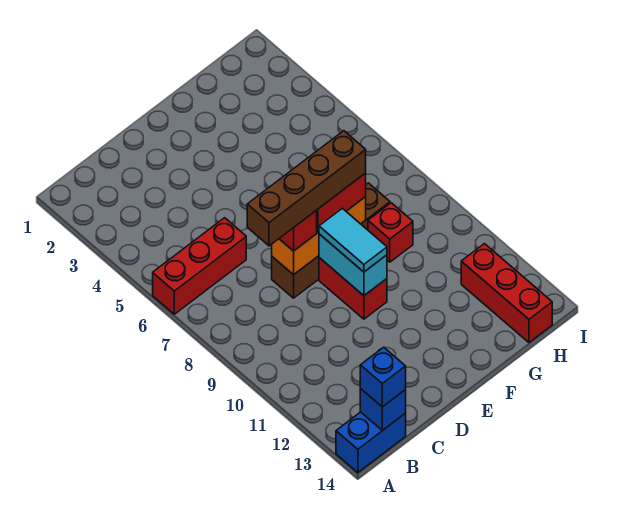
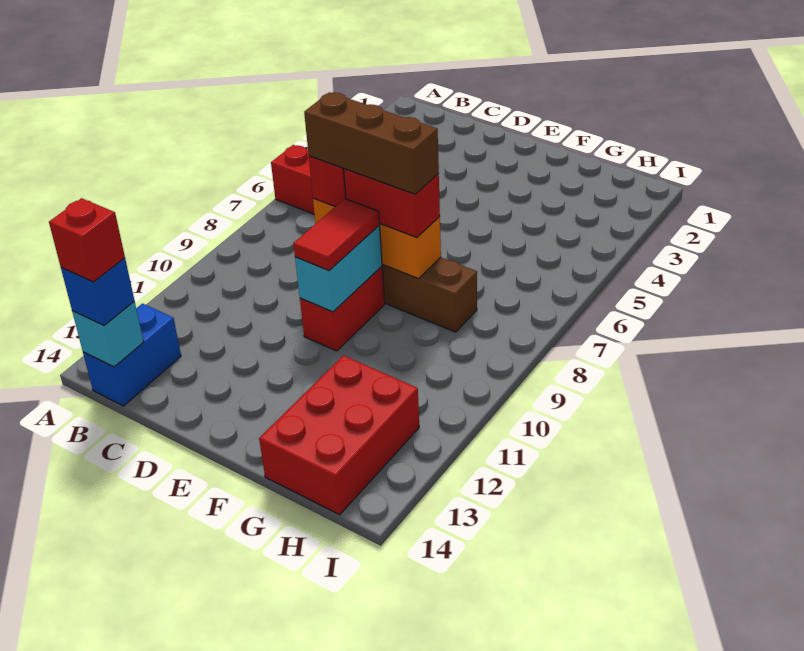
blue brick A14:B14 level 1 -> blue brick B13:B14 level 1
blue brick B14 level 2 -> cyan brick B14 level 2
brown brick C8:F8 level 4 -> brown brick D8:F8 level 4
cyan tile E9:E10 level 3 -> red tile E9:E10 level 3
red brick G9 level 1 -> red brick B14 level 4
red brick H12:H14 level 1 -> red brick G12:H14 level 1

